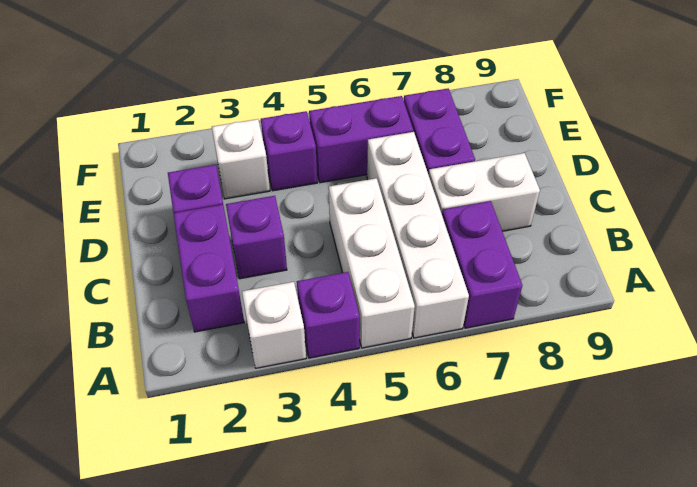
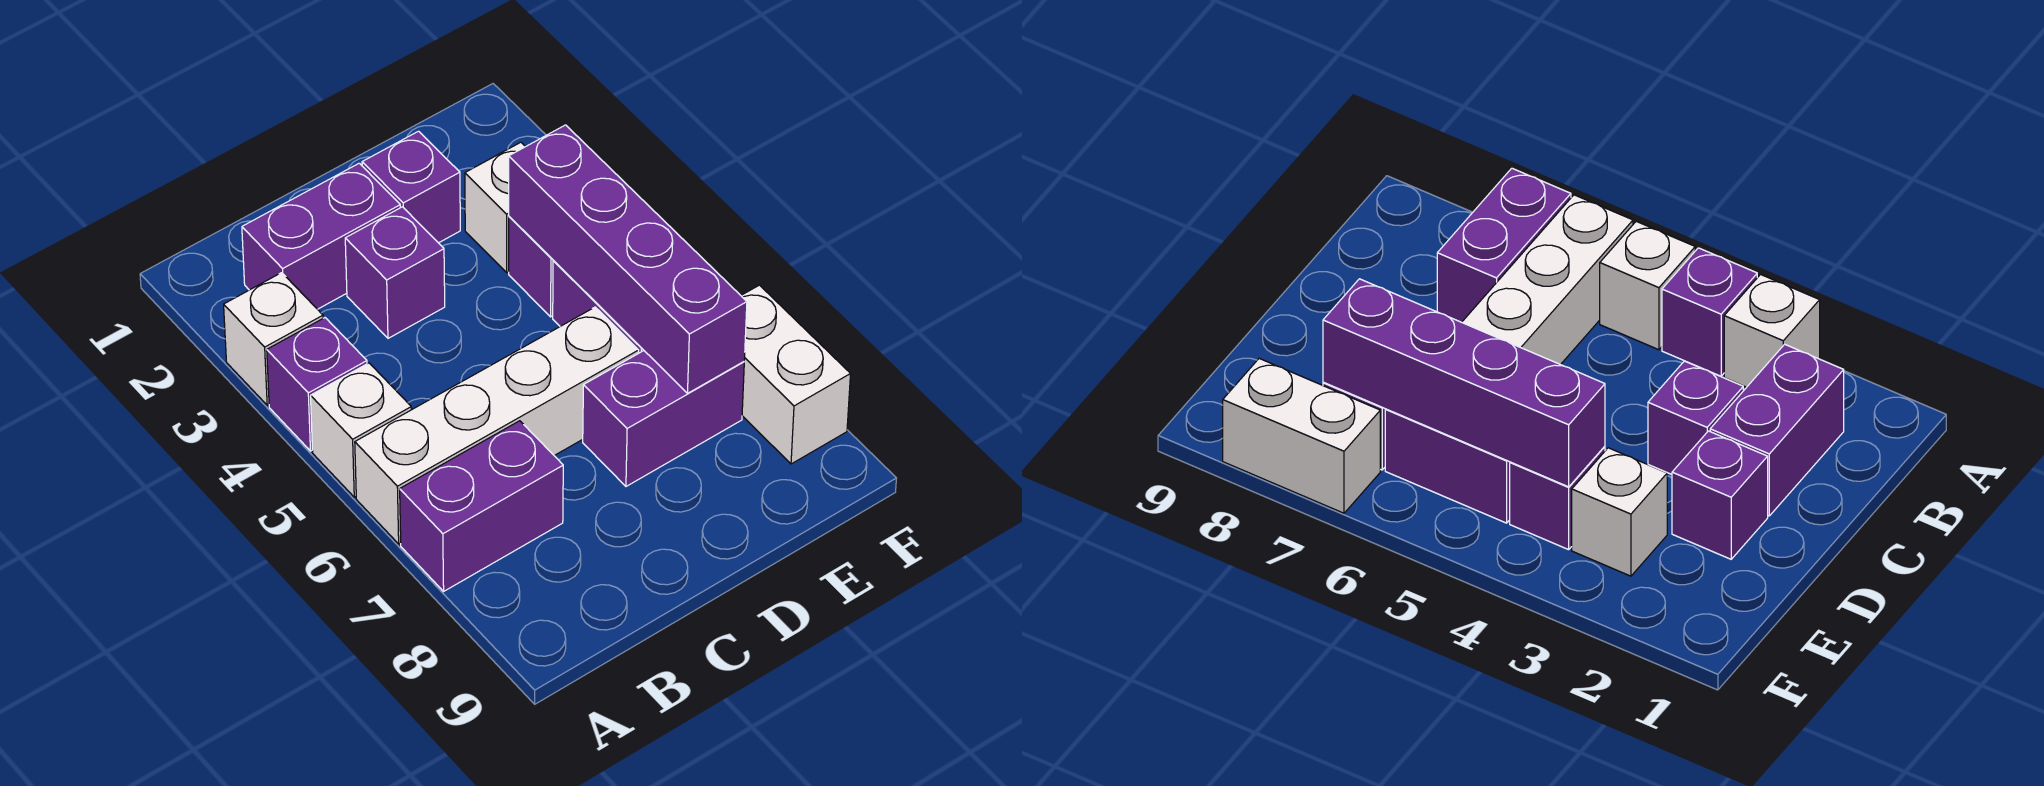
white brick A5:C5 level 1 -> white brick A5 level 1
white brick C7:C8 level 1 -> white brick F7:F8 level 1
none -> purple brick E4:E7 level 2

